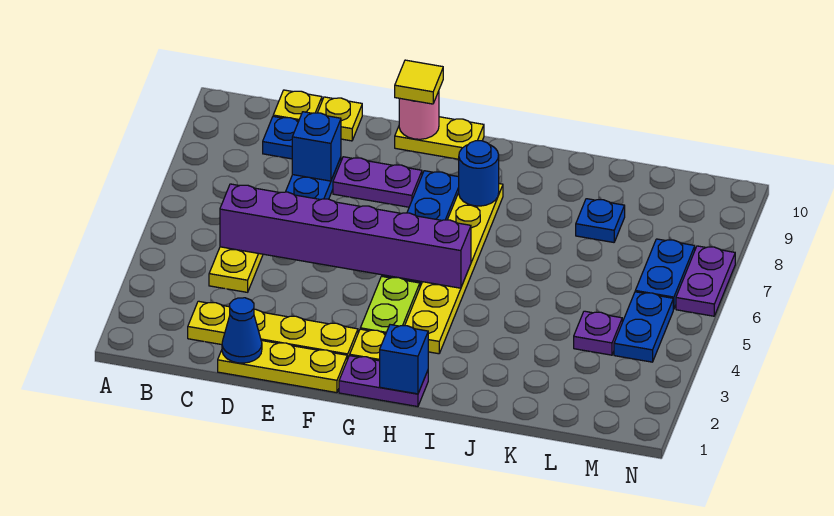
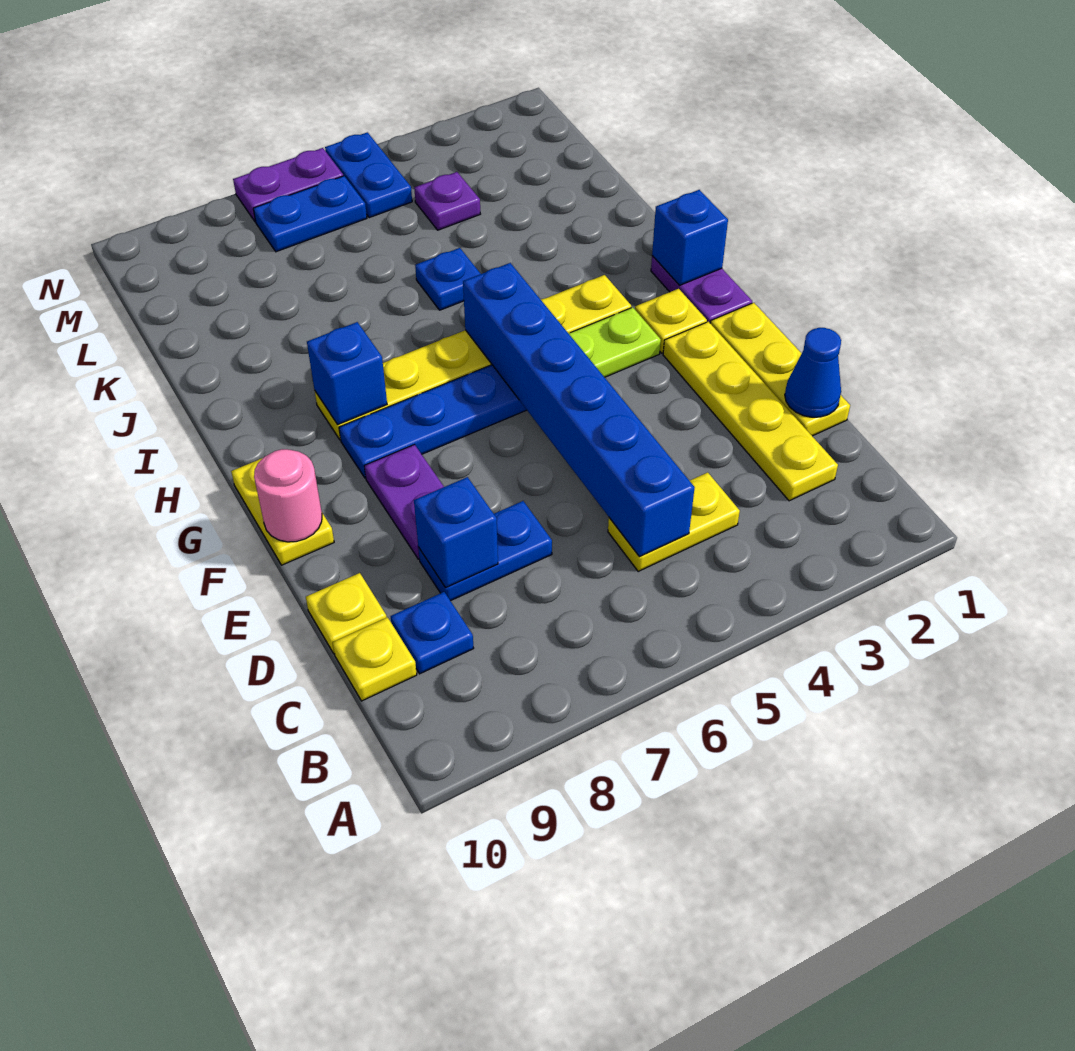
purple brick C5:H5 level 2 -> blue brick C5:H5 level 2
yellow tile F10 level 3 -> none
blue round brick H8 level 2 -> blue brick H8 level 2
blue plate K8 level 1 -> blue plate J5 level 1
blue plate M4:M5 level 1 -> blue plate M5:N5 level 1

